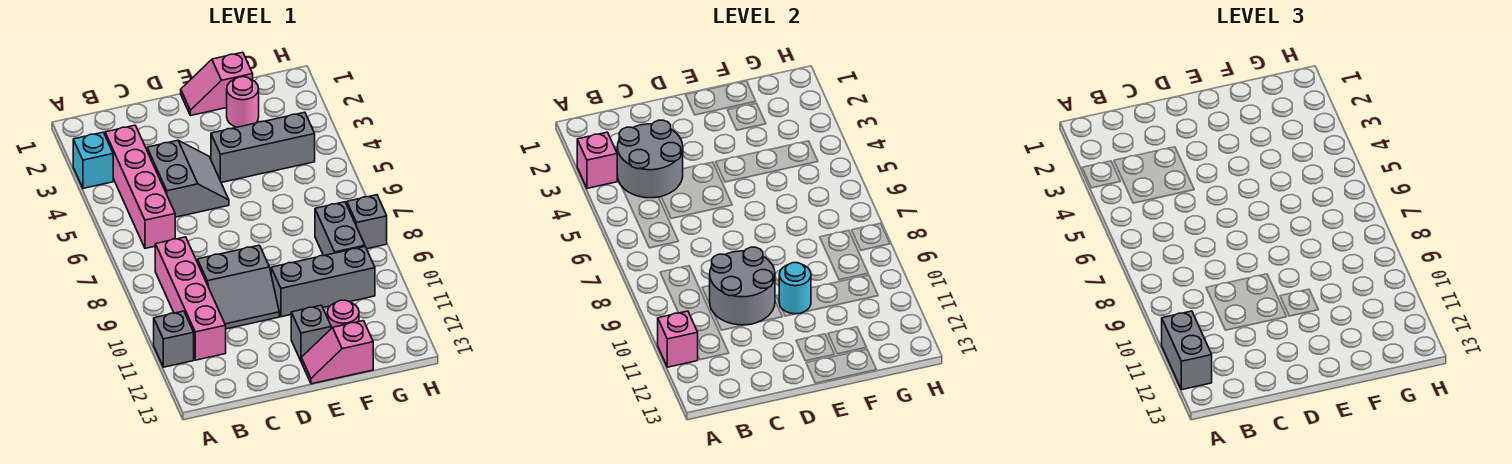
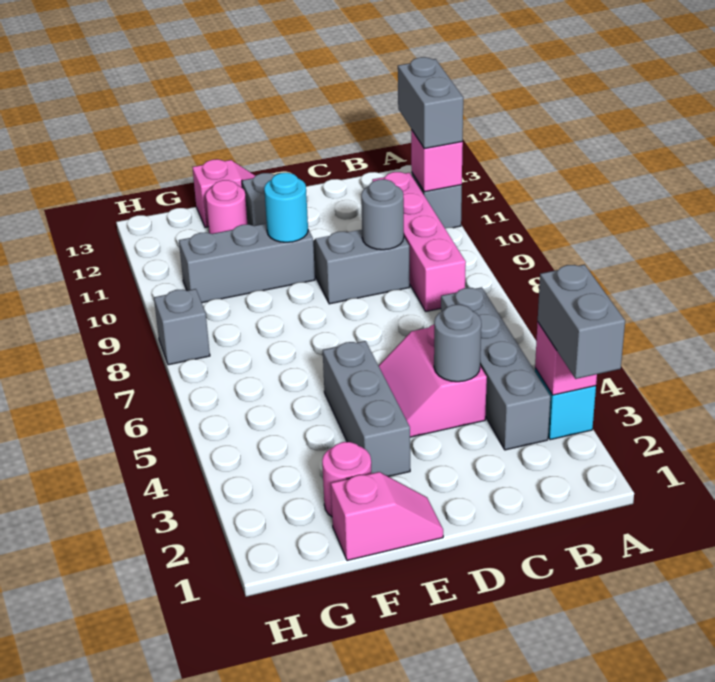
pink brick B3:B6 level 1 -> grey brick B3:B6 level 1
grey round brick B3:C4 level 2 -> grey round brick C4 level 2
grey slope C4:D5 level 1 top C -> pink slope C4:D5 level 1 top C
grey round brick C9:D10 level 2 -> grey round brick C9 level 2
grey brick E4:G4 level 1 -> grey brick E3:E5 level 1
grey brick G8:G9 level 1 -> grey brick A2:A3 level 3

